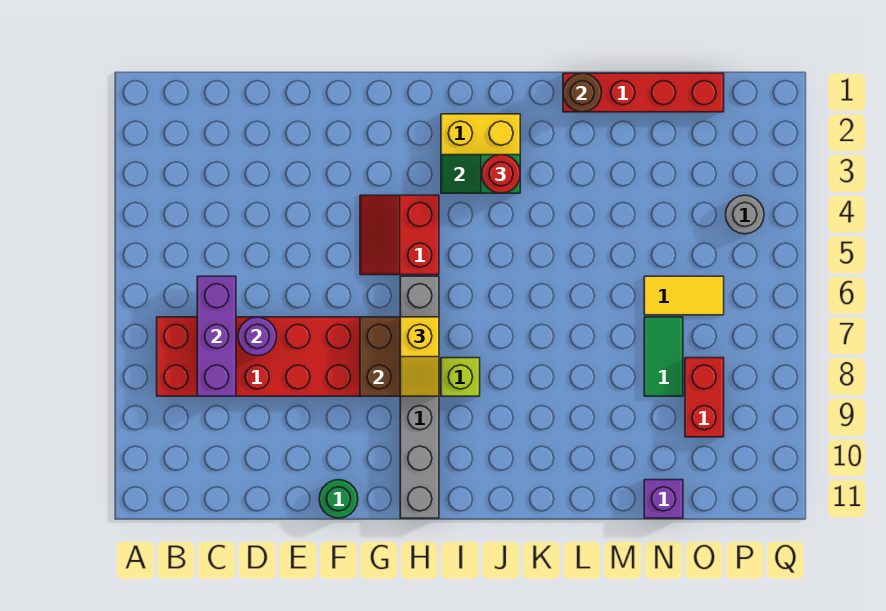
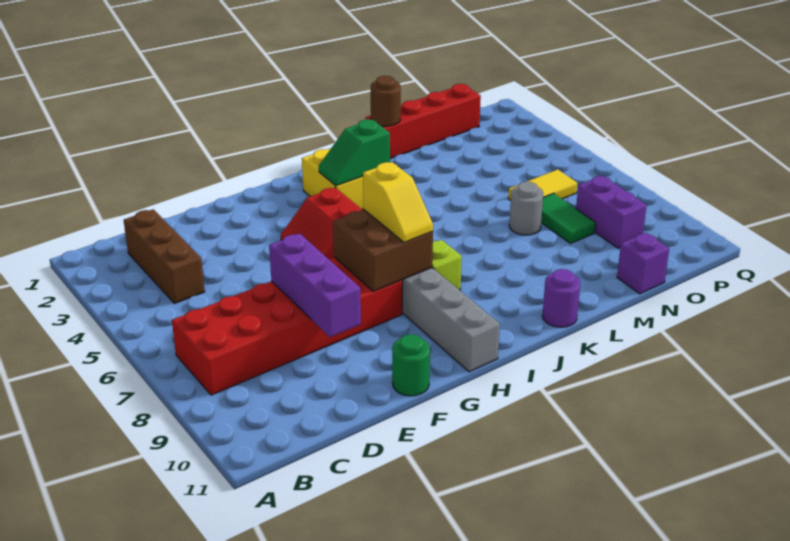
none -> brown brick C2:C4 level 1
purple brick C6:C8 level 2 -> purple brick E7:E9 level 2
purple round brick D7 level 2 -> purple round brick K11 level 1
red round brick J3 level 3 -> none
red brick O8:O9 level 1 -> purple brick O8:O9 level 1
grey round brick P4 level 1 -> grey round brick M7 level 1

